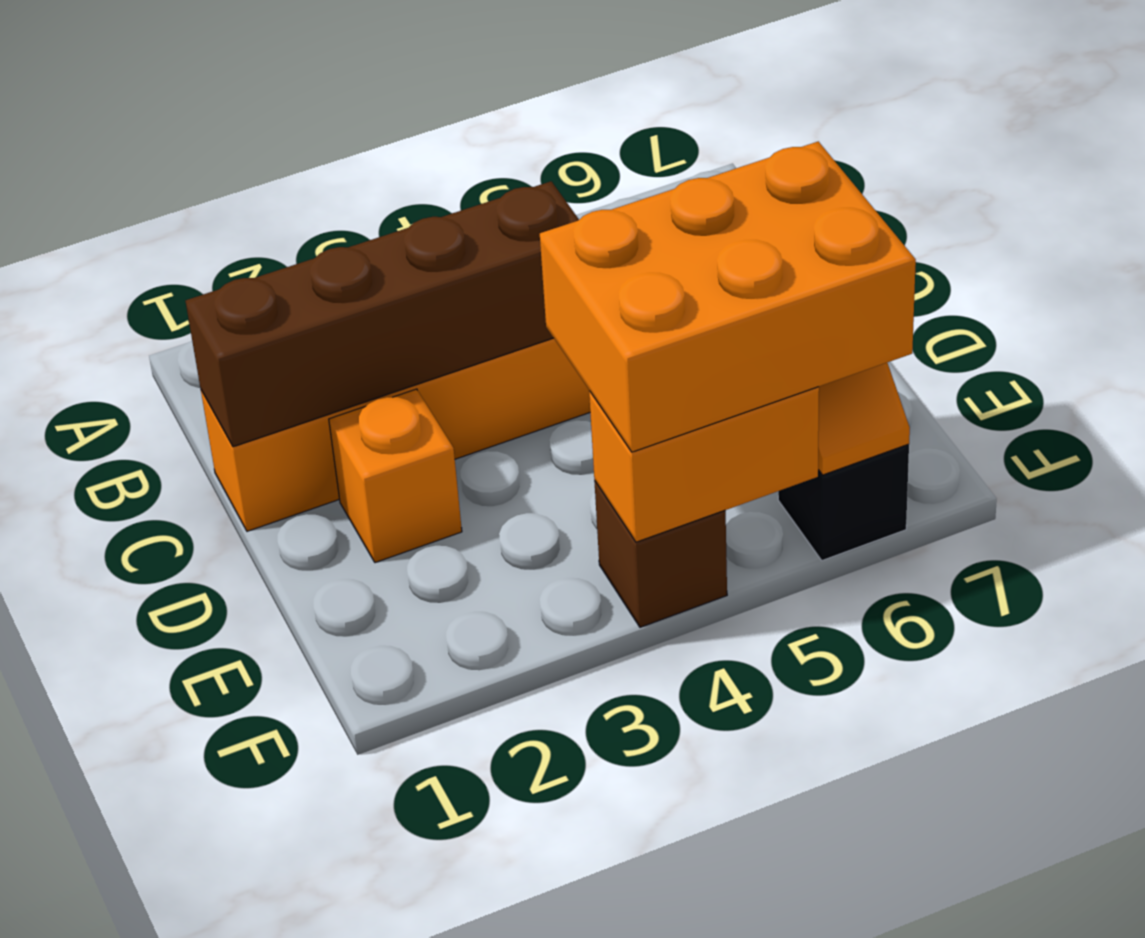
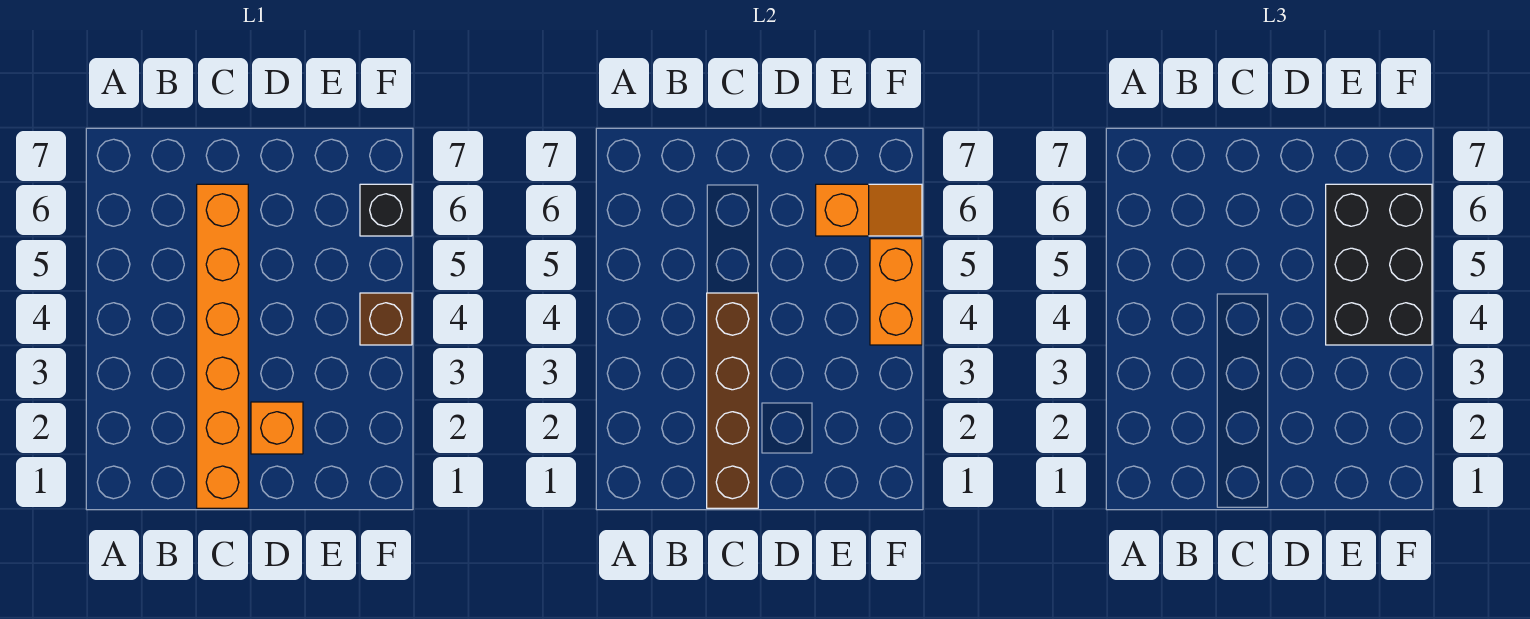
orange brick E4:F6 level 3 -> black brick E4:F6 level 3

